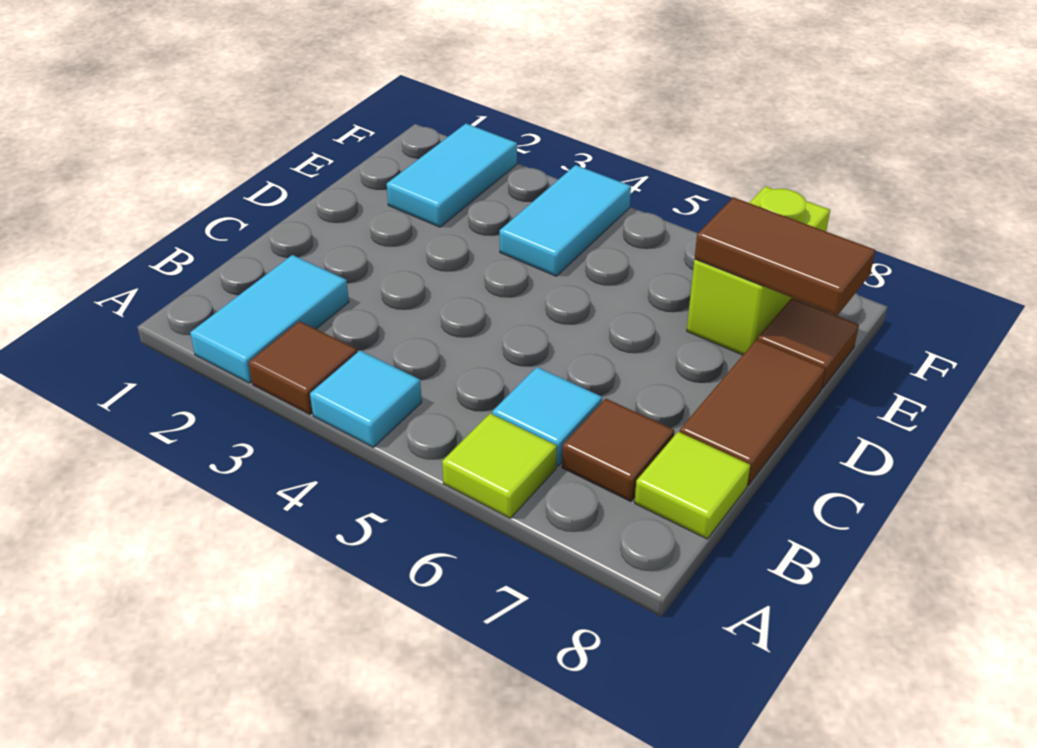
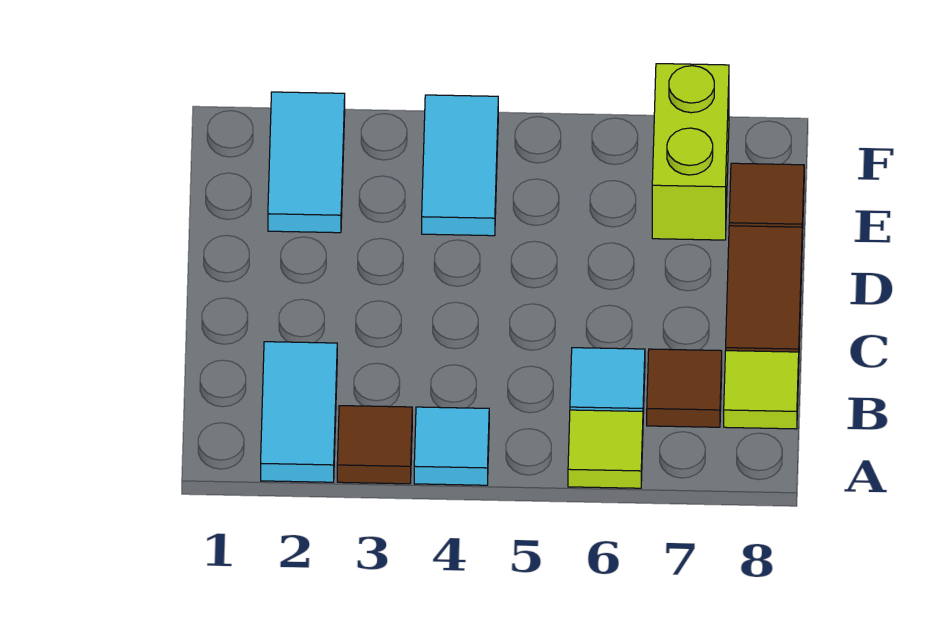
brown tile E7:E8 level 2 -> none

